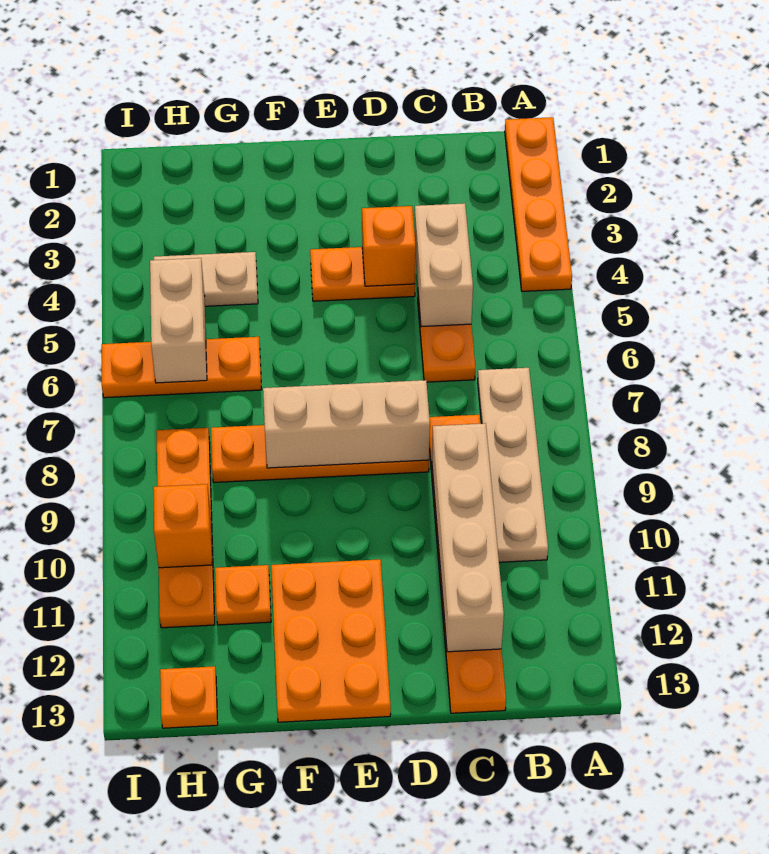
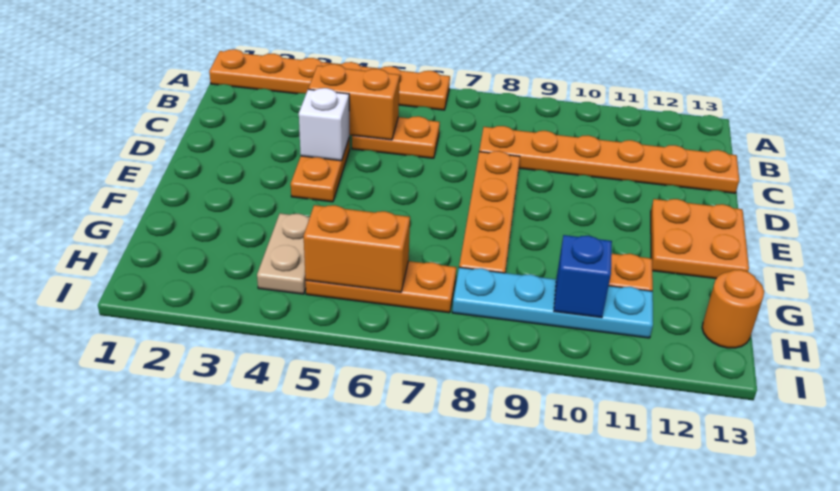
orange plate A1:A4 level 1 -> orange plate A1:A6 level 1
tan plate B7:B10 level 1 -> none
tan brick C4:C5 level 2 -> orange brick C4:C5 level 2
tan brick C9:C12 level 2 -> none
orange brick D4 level 2 -> white brick D4 level 2
tan brick D8:F8 level 2 -> none
orange plate E11:F13 level 1 -> orange plate E12:F13 level 1
orange plate G6:I6 level 1 -> orange plate H5:H7 level 1
tan brick H5:H6 level 2 -> orange brick H5:H6 level 2
orange plate H8:H11 level 1 -> cyan plate H8:H11 level 1
orange brick H10 level 2 -> blue brick H10 level 2
orange plate H13 level 1 -> orange round brick H13 level 1

